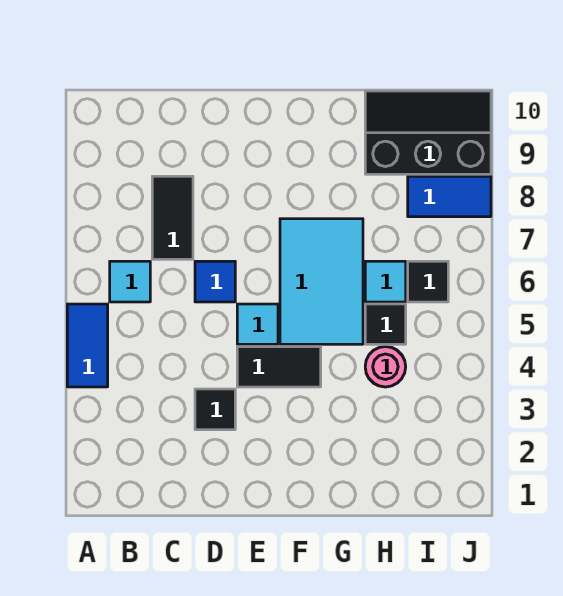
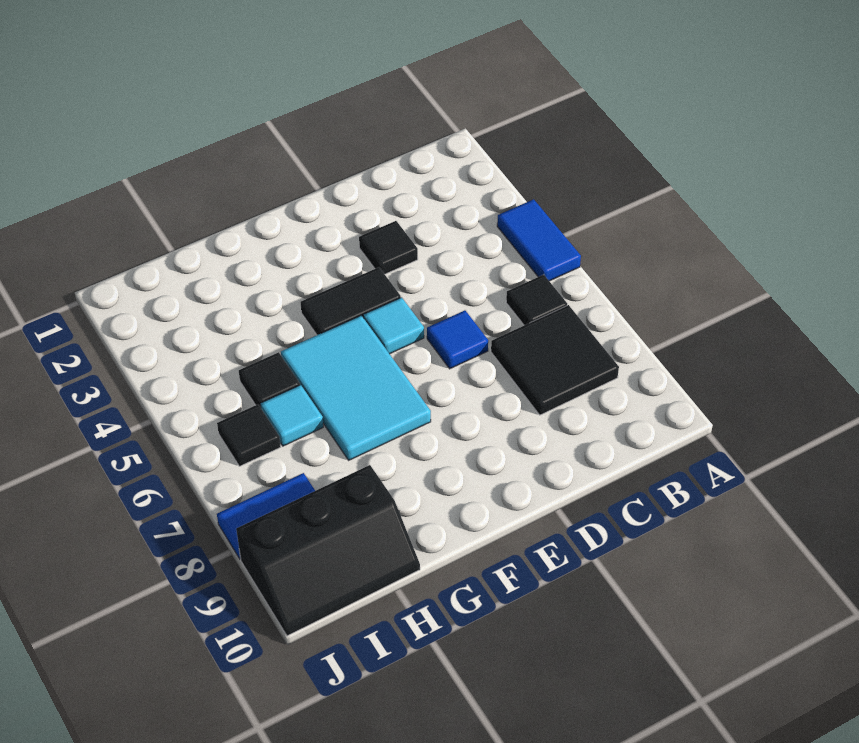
cyan tile B6 level 1 -> black tile B6 level 1
black tile C7:C8 level 1 -> black tile B7:C8 level 1
pink round brick H4 level 1 -> none

